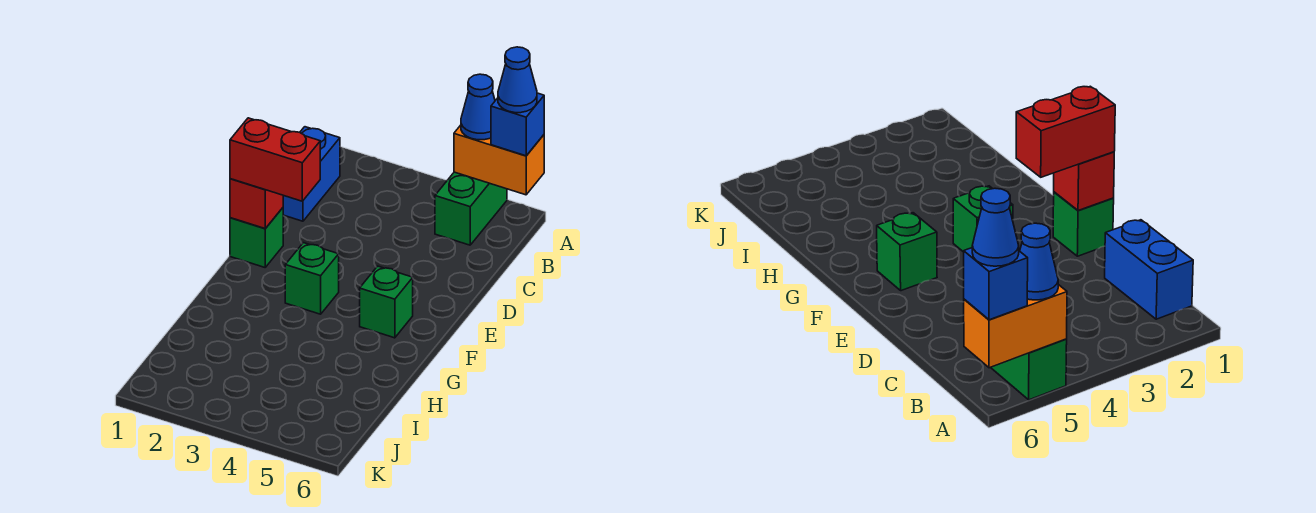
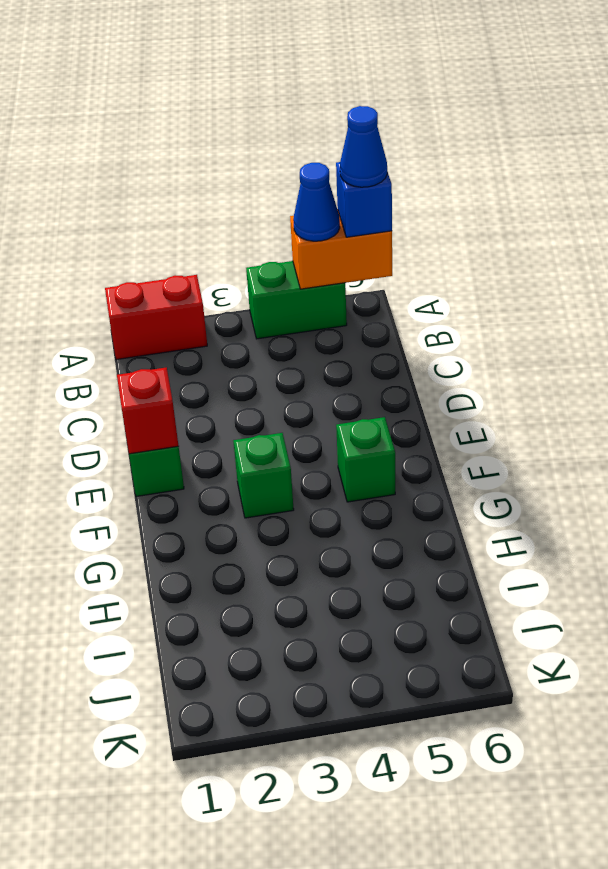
green brick A5:B5 level 1 -> green brick A4:A5 level 1
blue brick B1:C1 level 1 -> none
red brick E1:E2 level 3 -> red brick A1:A2 level 1

